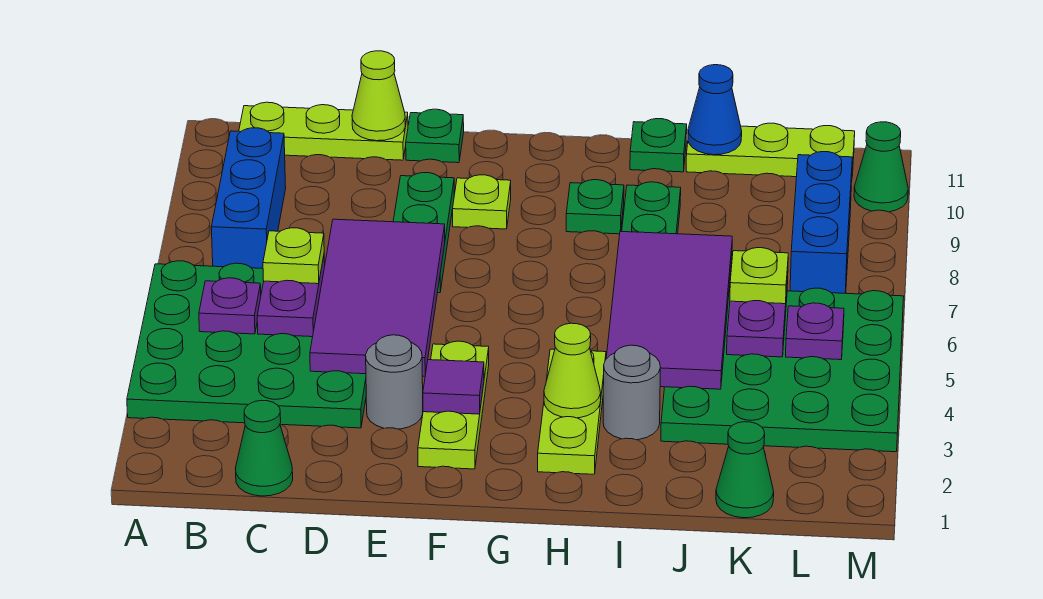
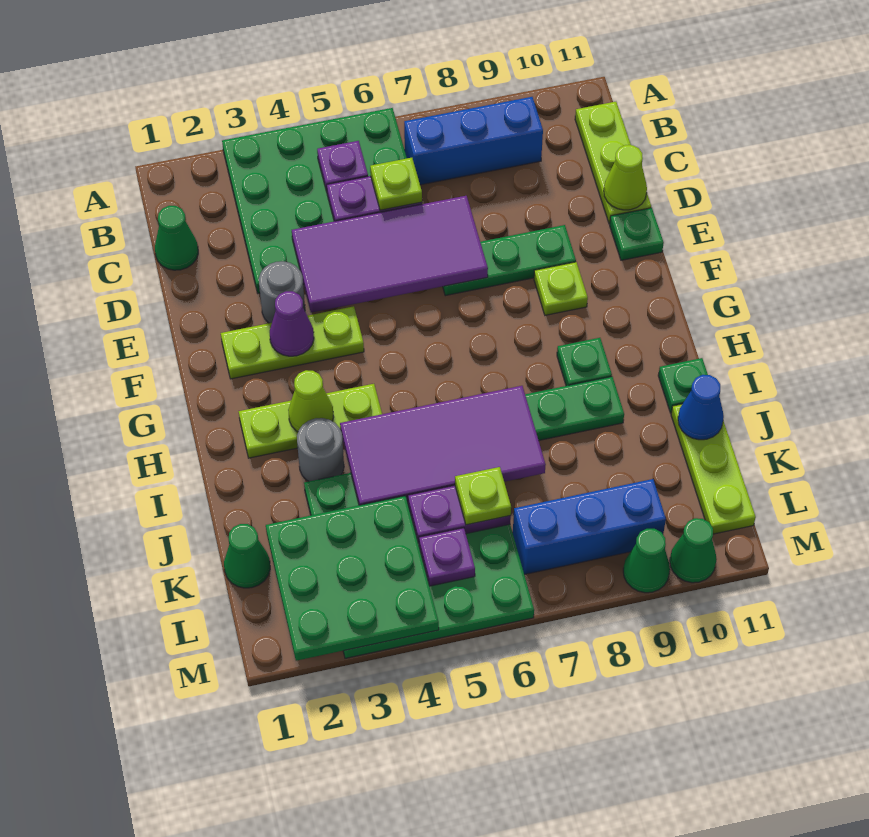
purple tile F3 level 2 -> purple cone F3 level 2
none -> green plate K2:M4 level 2
none -> green cone M9 level 1

